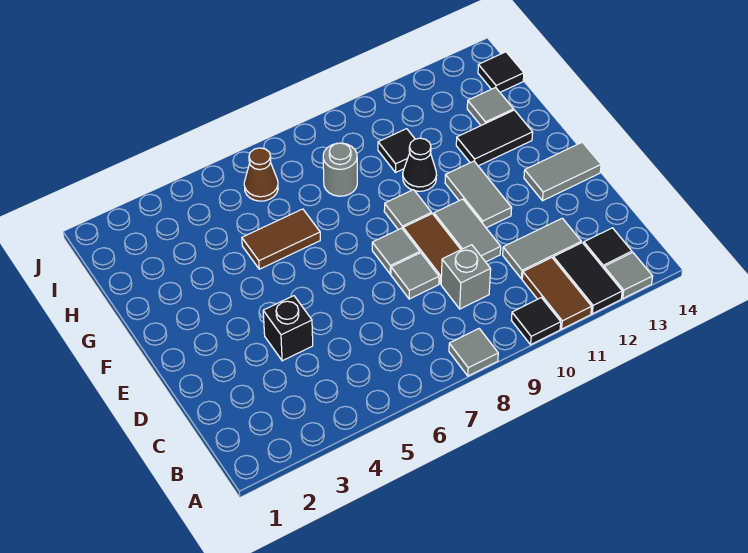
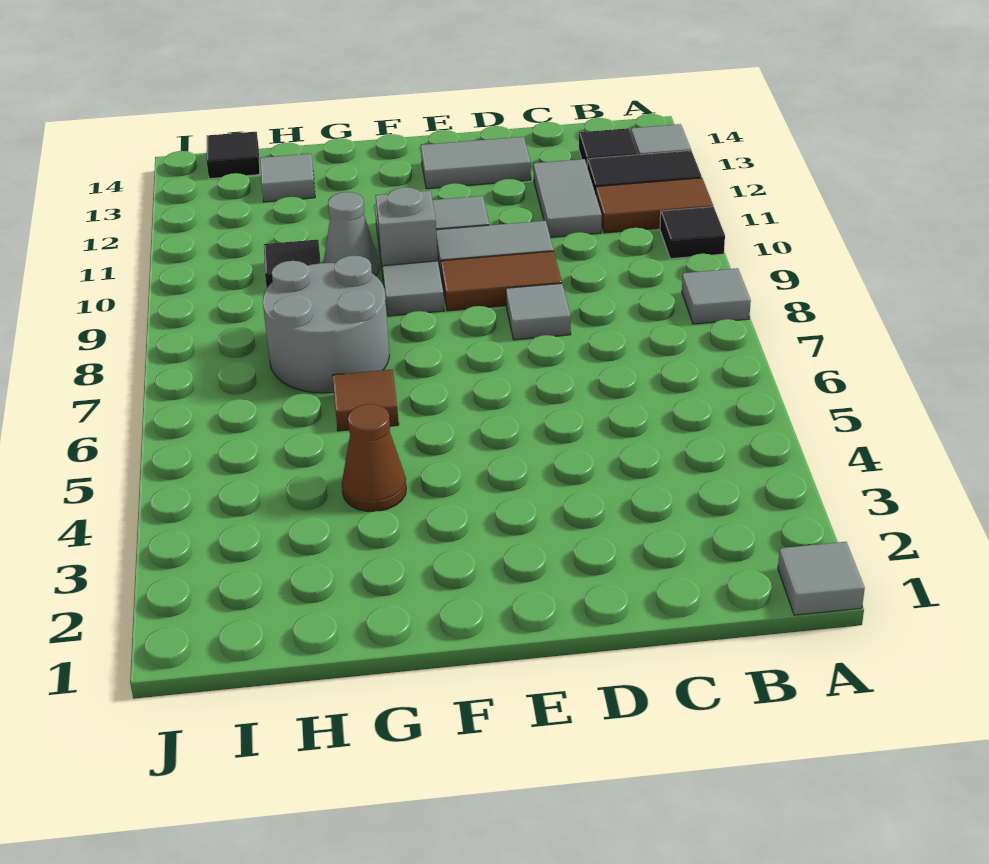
grey brick C9 level 1 -> grey brick F10 level 1
black brick D4 level 1 -> none
grey tile E8 level 1 -> grey tile A1 level 1
grey tile E13:E14 level 1 -> grey tile D13:E13 level 1
brown tile G5:G6 level 1 -> brown tile G6 level 1
black cone G10 level 1 -> grey cone G10 level 1
black tile G12:G13 level 1 -> none
grey round brick H8 level 1 -> grey round brick G7:H8 level 1
brown cone I6 level 1 -> brown cone G4 level 1

